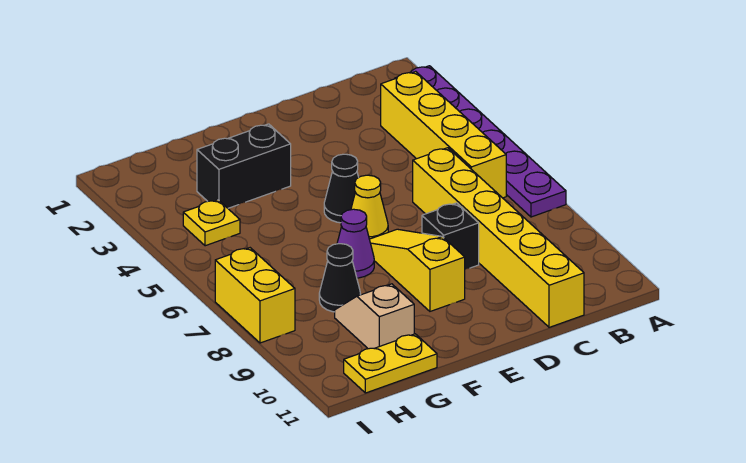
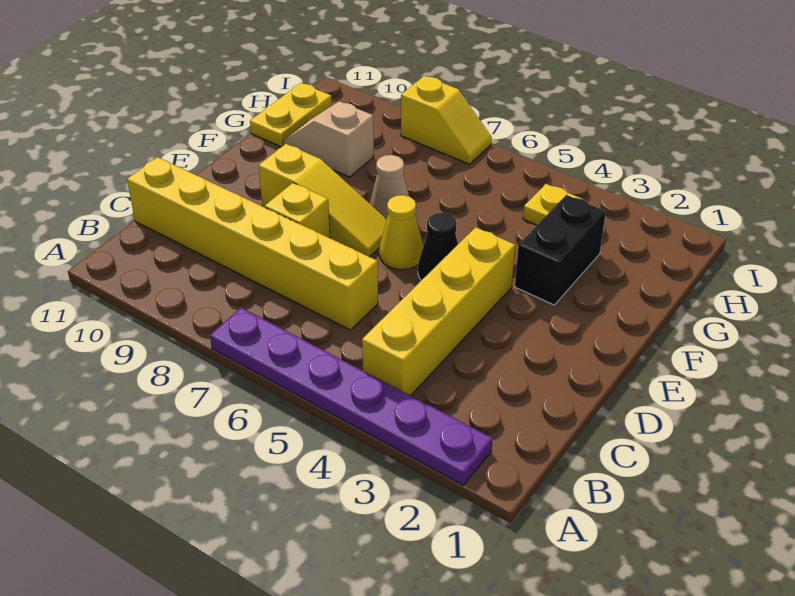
yellow brick B3:B6 level 1 -> yellow brick B4:E4 level 1
black brick D8 level 1 -> yellow brick D8 level 1
purple cone F7 level 1 -> tan cone F7 level 1
black cone G8 level 1 -> none
tan slope G9:G10 level 1 top 10 -> tan slope G9:G10 level 1 top 9
yellow brick I7:I8 level 1 -> yellow slope I7:I8 level 1 top 8

